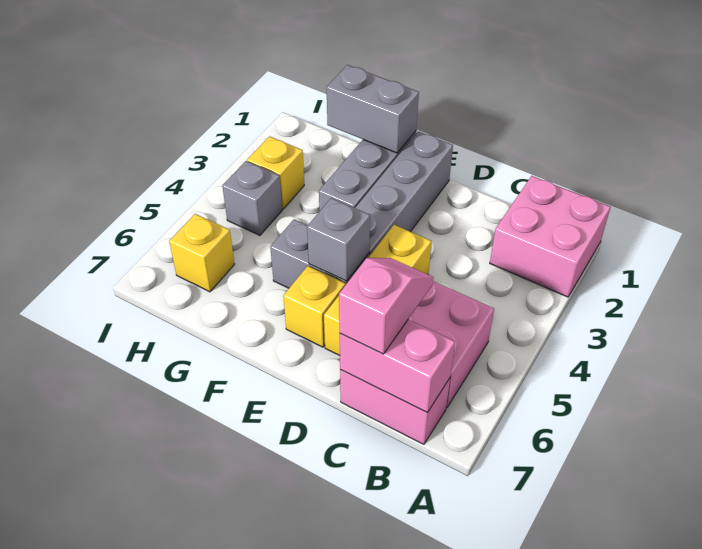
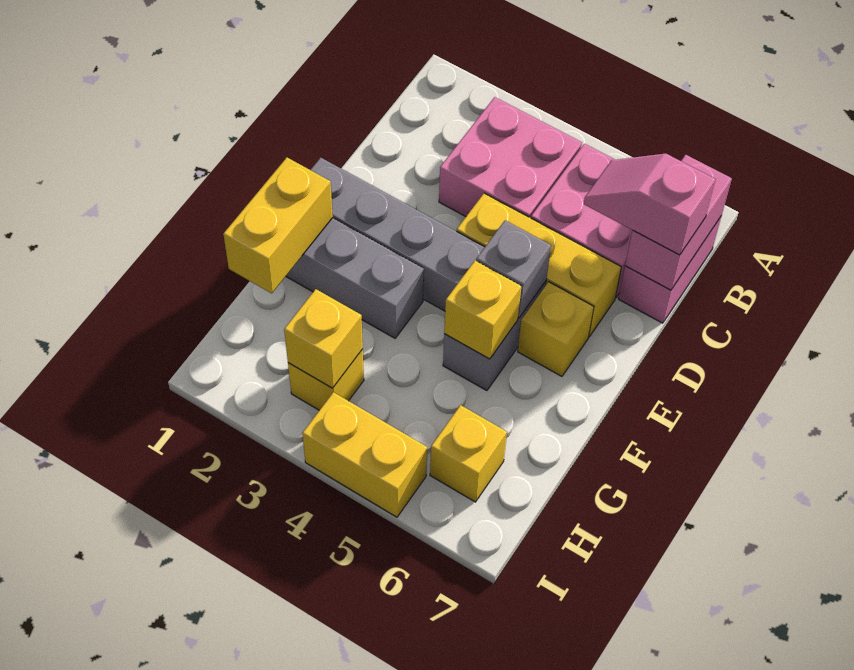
pink brick A1:B2 level 1 -> pink brick B3:C4 level 1
grey brick F1:G1 level 2 -> yellow brick F1:G1 level 2
none -> yellow brick F5 level 2
none -> yellow brick H3 level 2
grey brick H4 level 1 -> none
none -> yellow brick I4:I5 level 1

